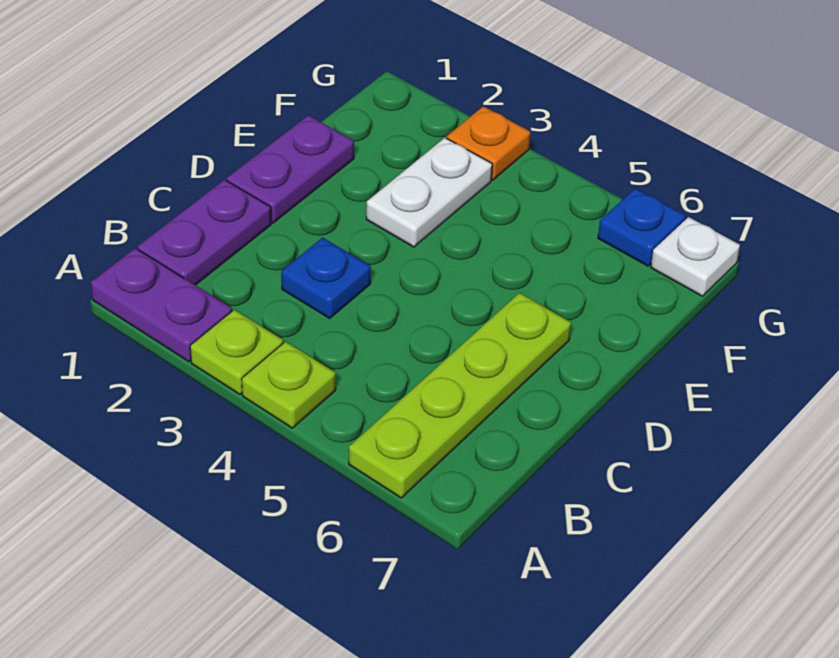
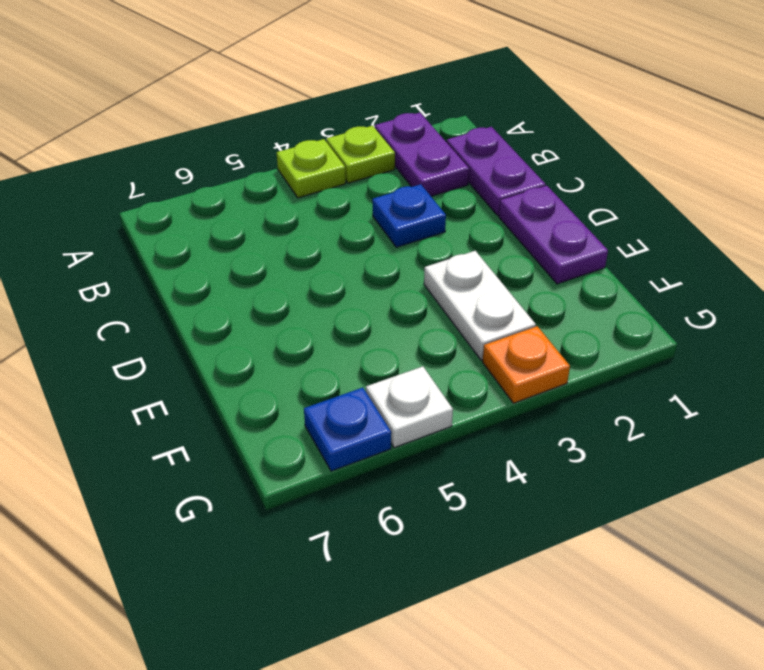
purple plate A1:A2 level 1 -> purple plate A2:B2 level 1
lime plate A6:D6 level 1 -> none
white plate G7 level 1 -> white plate G5 level 1

